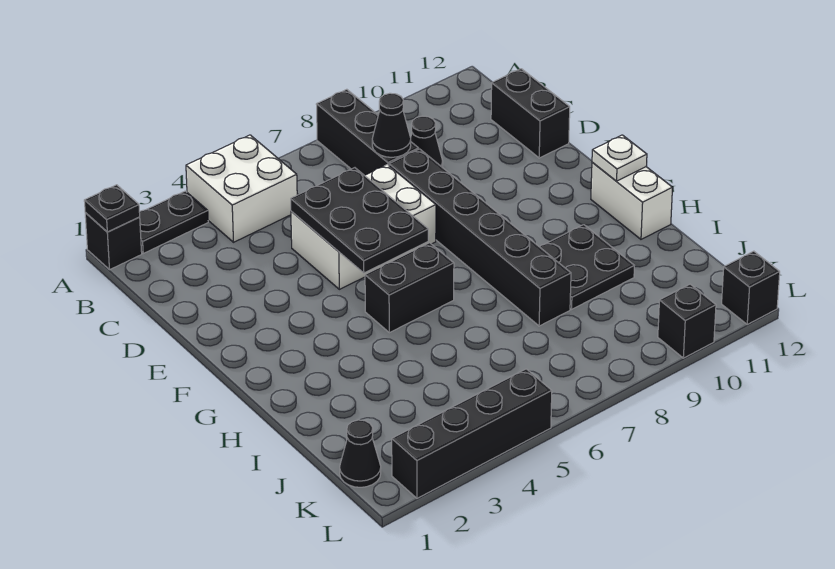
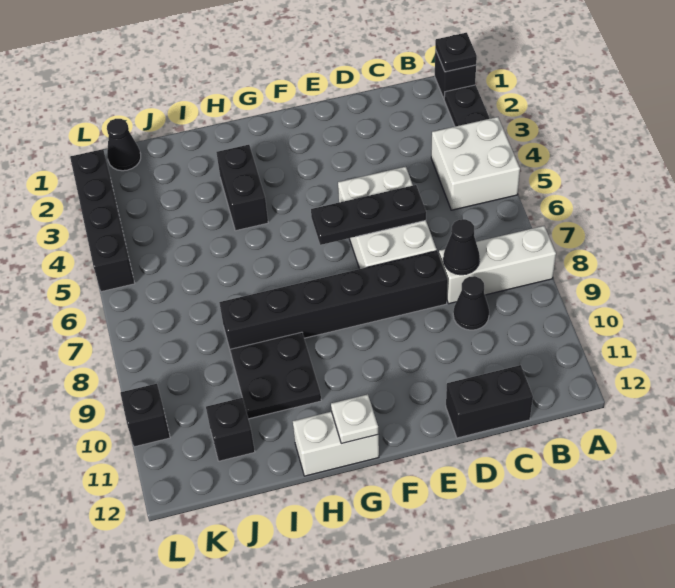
black brick A8:C8 level 1 -> white brick A8:C8 level 1
black plate D5:F6 level 2 -> black plate D6:F6 level 2
black brick G5:G6 level 1 -> black brick H3:H4 level 1
black brick L12 level 1 -> black brick J11 level 1

